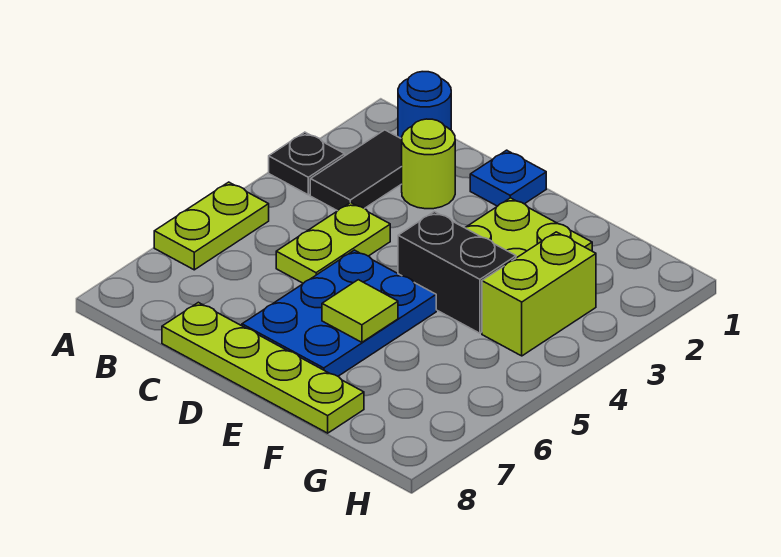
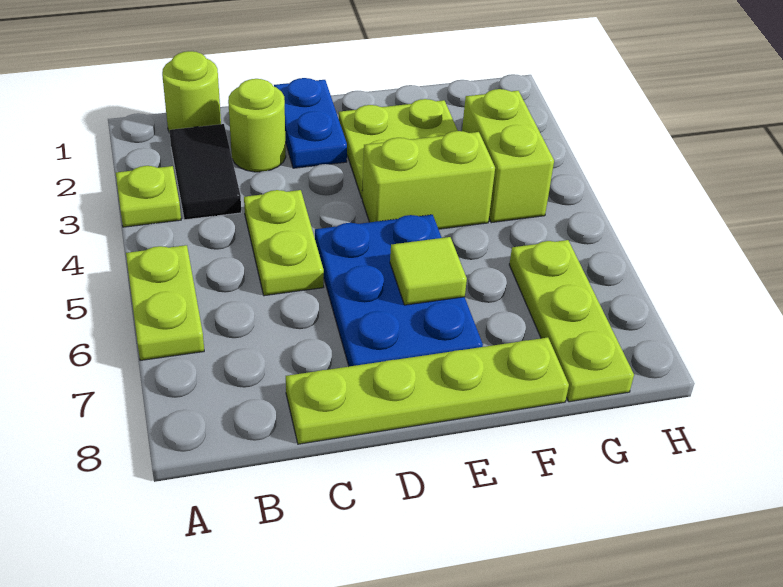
black plate A3 level 1 -> lime plate A3 level 1
blue round brick B1 level 1 -> lime round brick B1 level 1
blue plate D1 level 1 -> blue plate D1:D2 level 1
black brick E4:F4 level 1 -> lime brick E4:F4 level 1
none -> lime plate G6:G8 level 1

